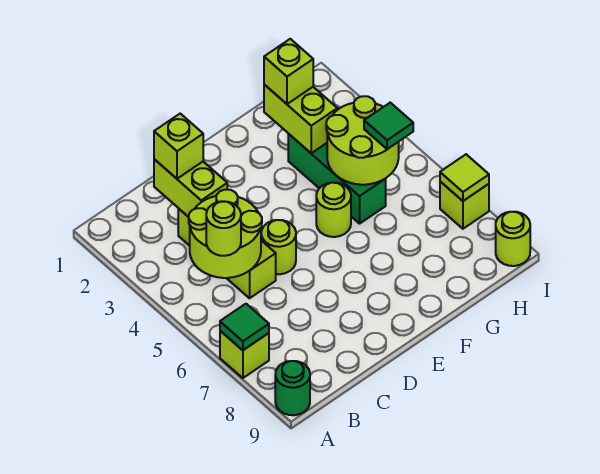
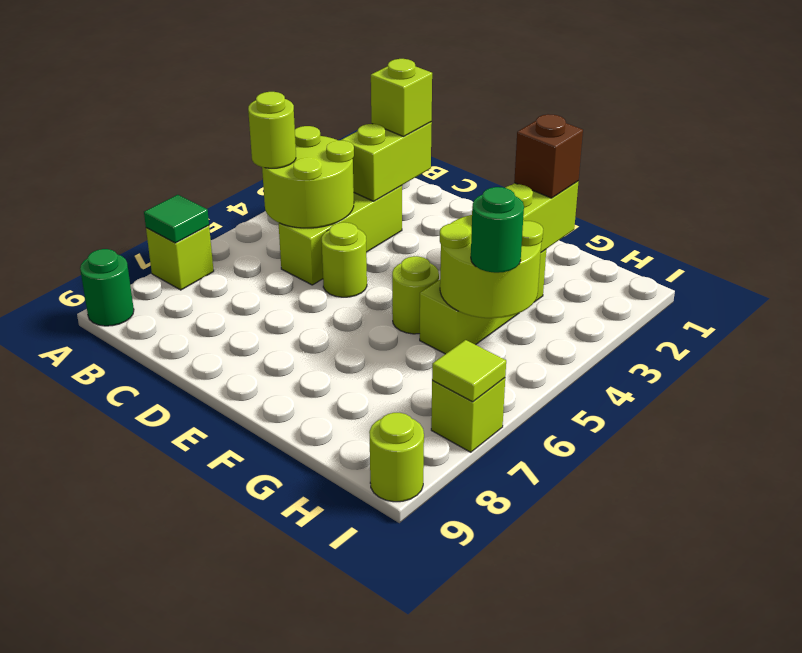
lime brick G2 level 3 -> brown brick G2 level 3
green brick G3:G5 level 1 -> lime brick G3:G5 level 1
green tile H5 level 3 -> green round brick H5 level 3

